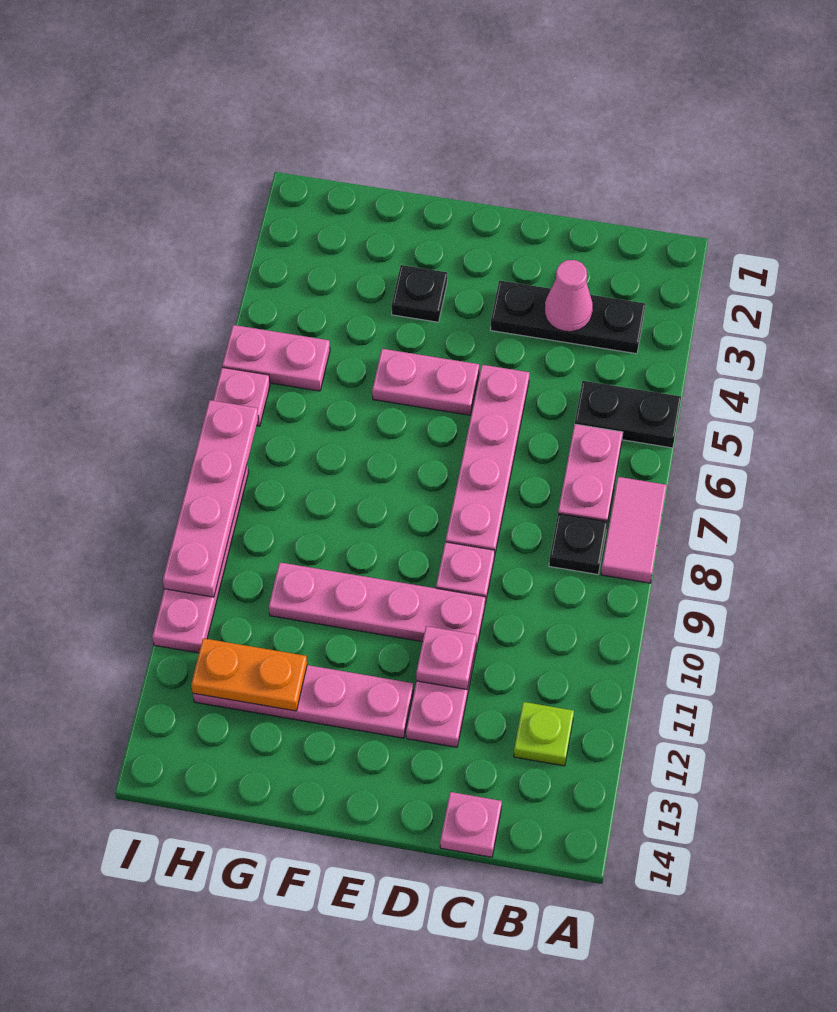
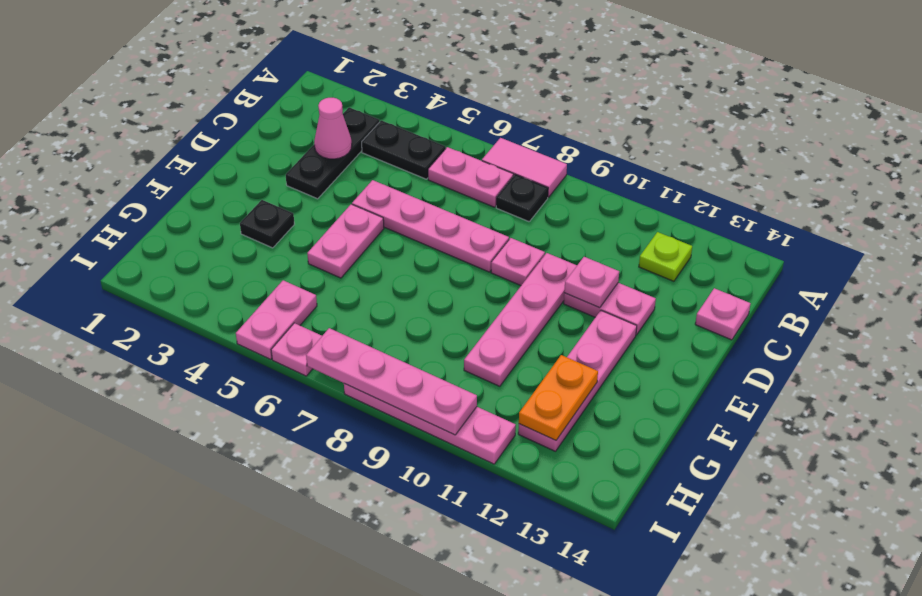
black plate A5:B5 level 1 -> black plate B4:B5 level 1

